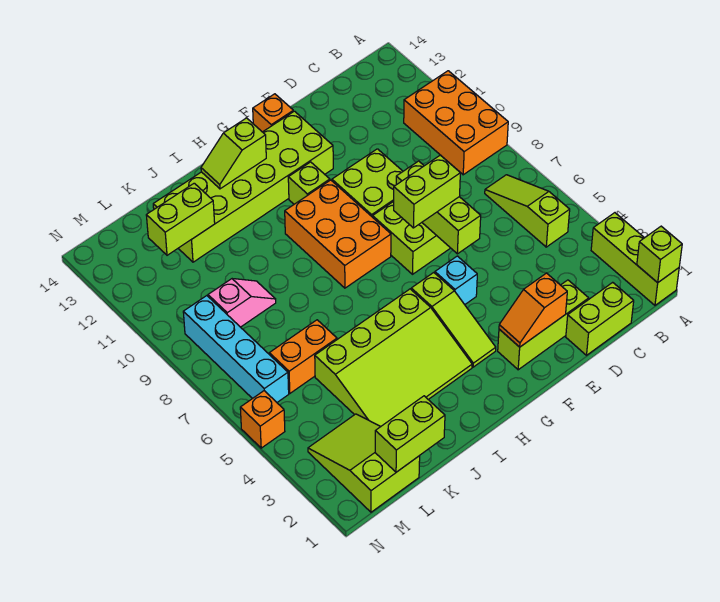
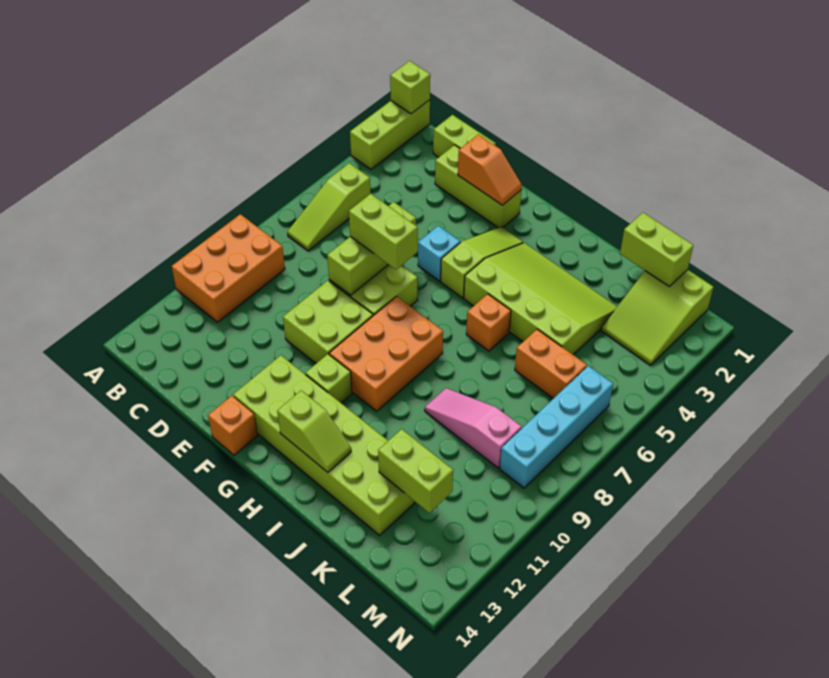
pink slope K9:L9 level 1 top L -> pink slope J9:L9 level 1 top L
orange brick N5 level 1 -> orange brick I6 level 1

